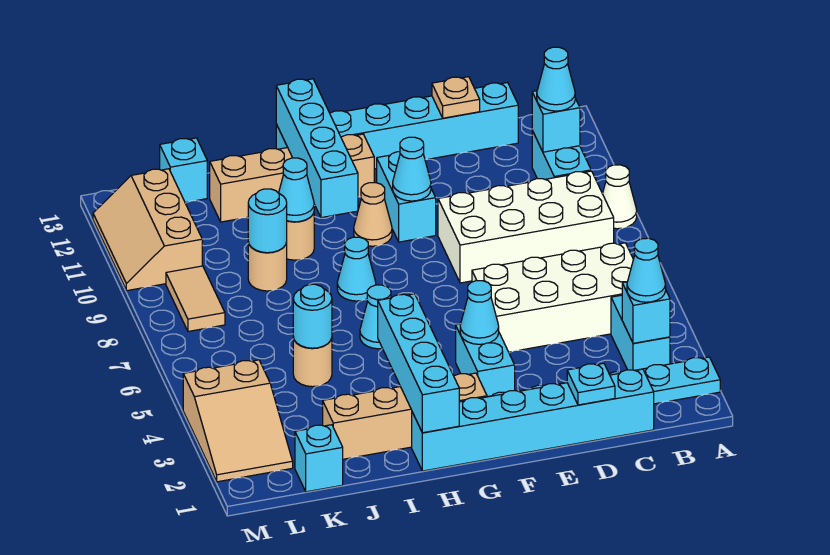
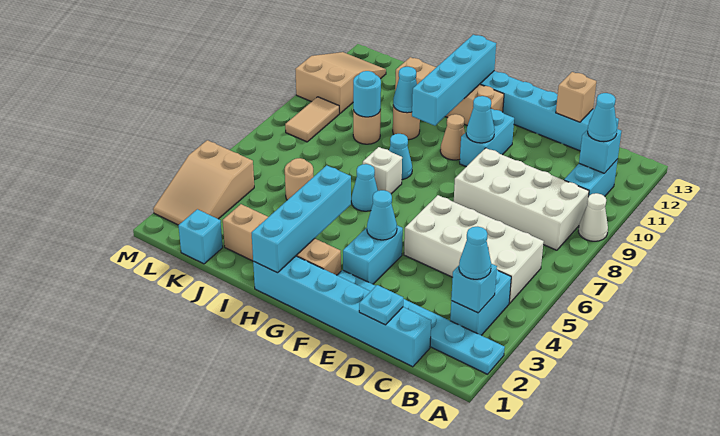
tan plate D13 level 2 -> tan brick D13 level 2
none -> white brick H7 level 1
cyan round brick J5 level 2 -> none
cyan brick K13 level 1 -> none
tan slope L10:M12 level 1 top L -> tan slope L10:M12 level 1 top 10

